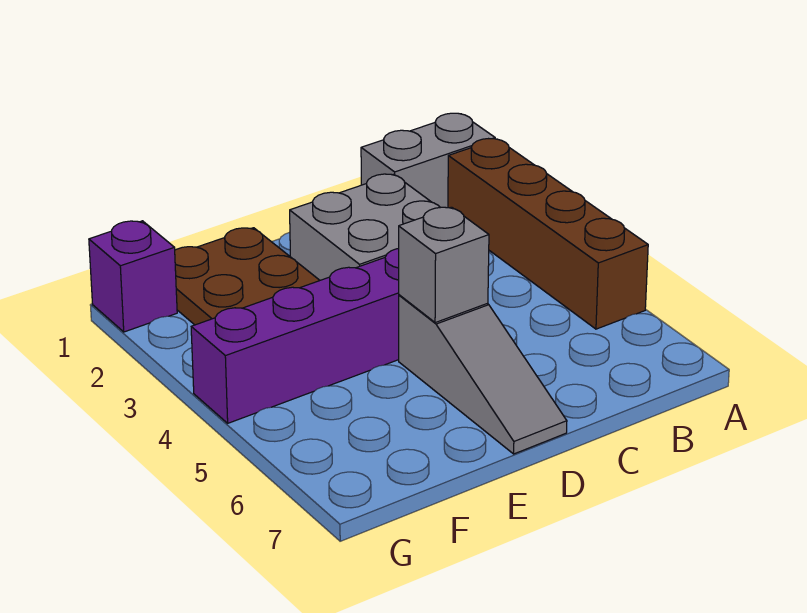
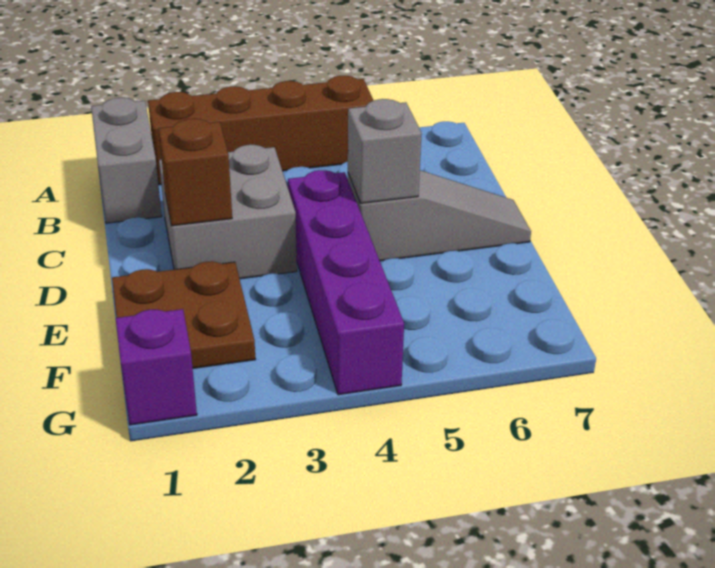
none -> brown brick D2 level 2

